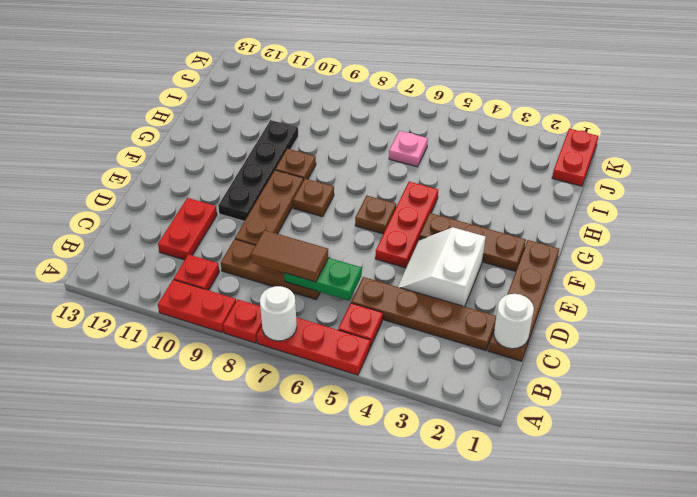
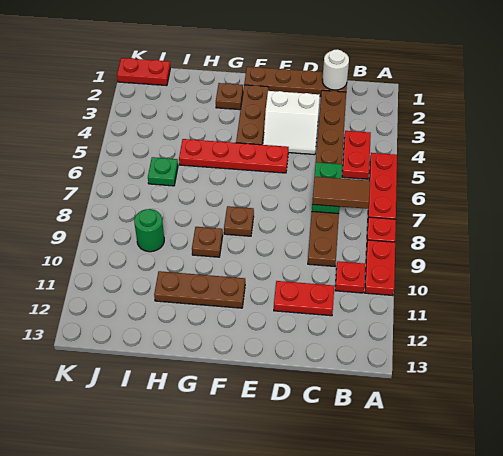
white round brick A7 level 2 -> none
red plate B5 level 1 -> red plate B4:B5 level 1
brown tile C7:C8 level 3 -> brown tile B7:C7 level 3
brown plate D9:F9 level 1 -> brown plate F11:H11 level 1
red plate E5:G5 level 1 -> red plate E5:H5 level 1
black plate E10:H10 level 1 -> none
brown plate F6 level 1 -> brown plate G2 level 1
pink plate I6 level 1 -> green plate I6 level 1
none -> green round brick I9 level 1

